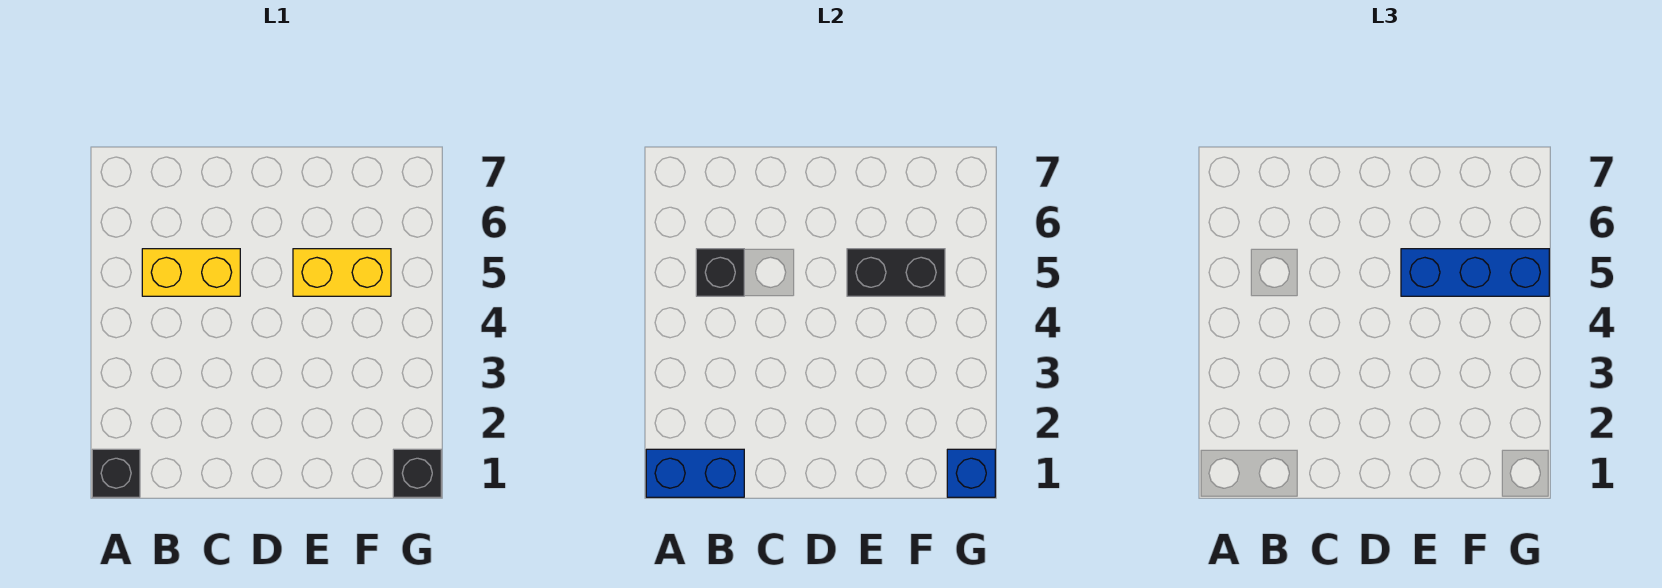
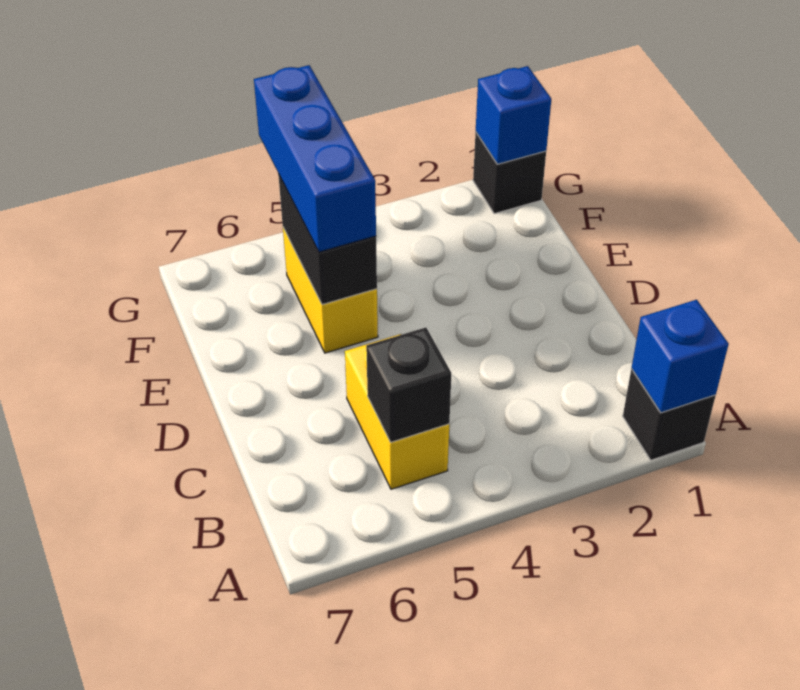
blue brick A1:B1 level 2 -> blue brick A1 level 2

